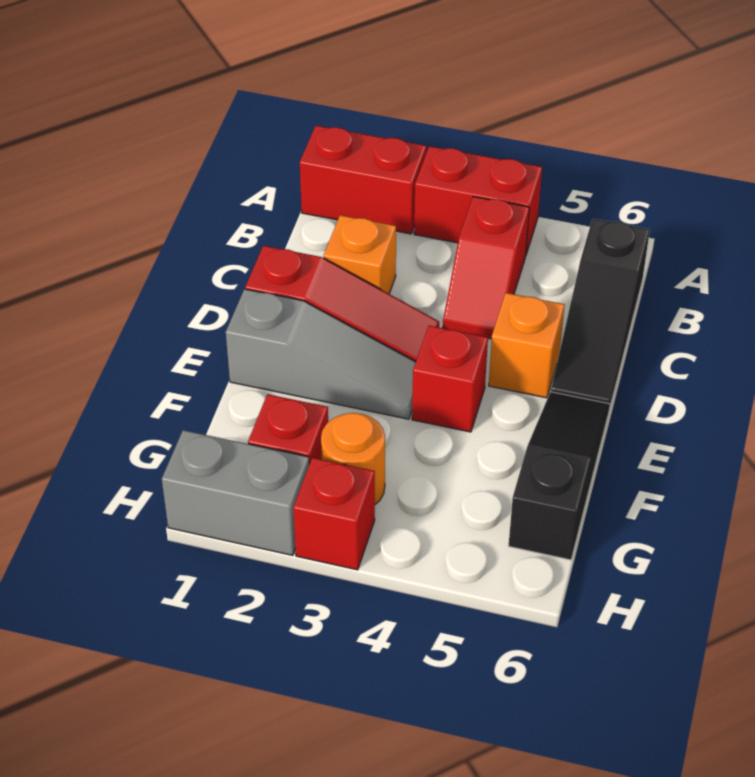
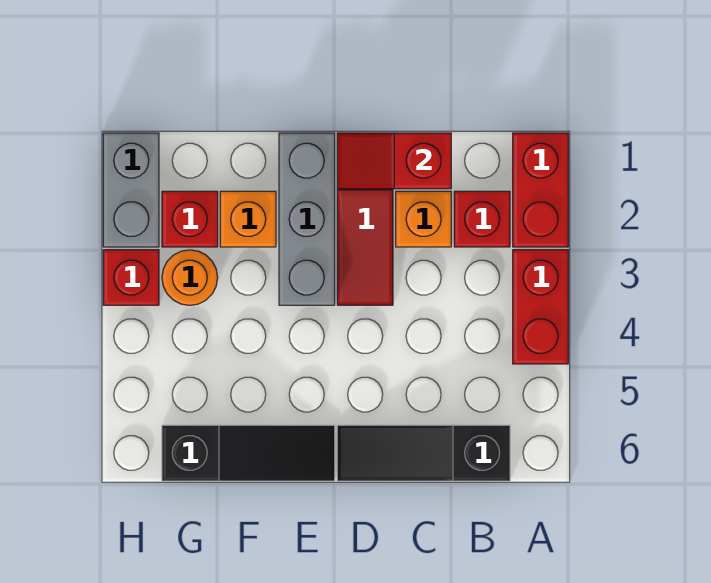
red slope B4:C4 level 1 top B -> red slope C1:D1 level 2 top C
orange brick D5 level 1 -> orange brick F2 level 1
grey slope E1:E3 level 1 top 1 -> grey brick E1:E3 level 1
red brick E4 level 1 -> red brick B2 level 1

